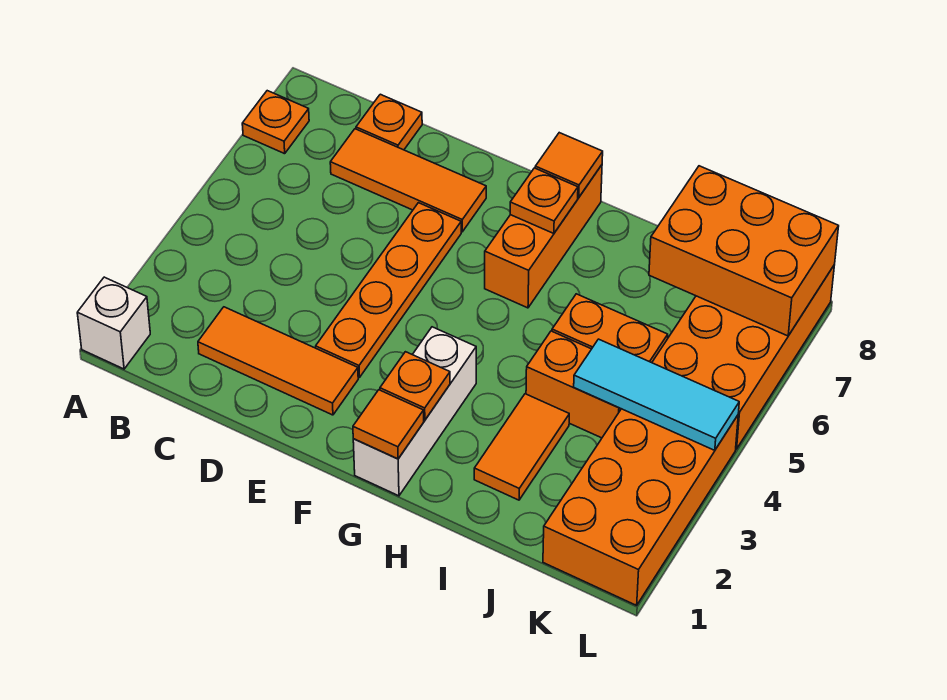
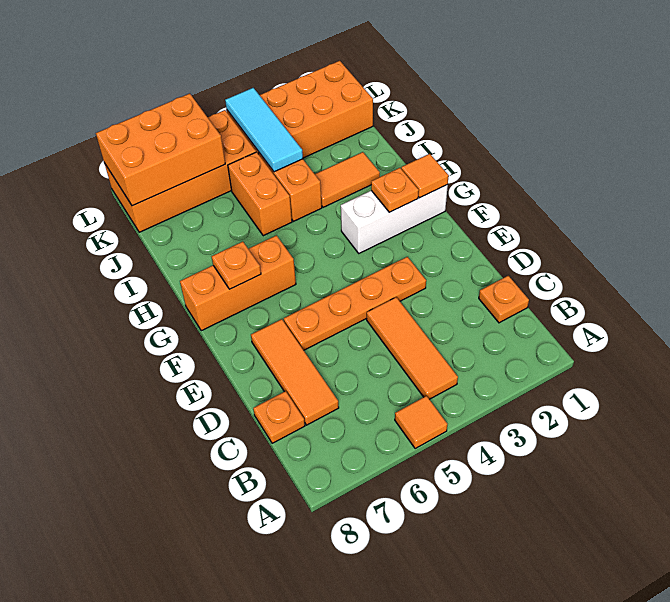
white brick A1 level 1 -> none
orange plate A7 level 1 -> orange plate C1 level 1
orange tile C2:E2 level 1 -> orange tile B4:D4 level 1
orange tile G8 level 2 -> orange tile A5 level 1
orange brick J7:L8 level 2 -> orange brick K6:L8 level 2

